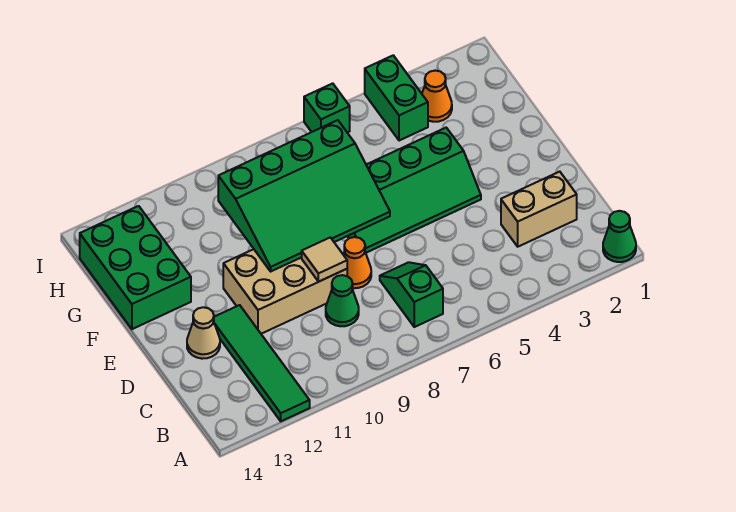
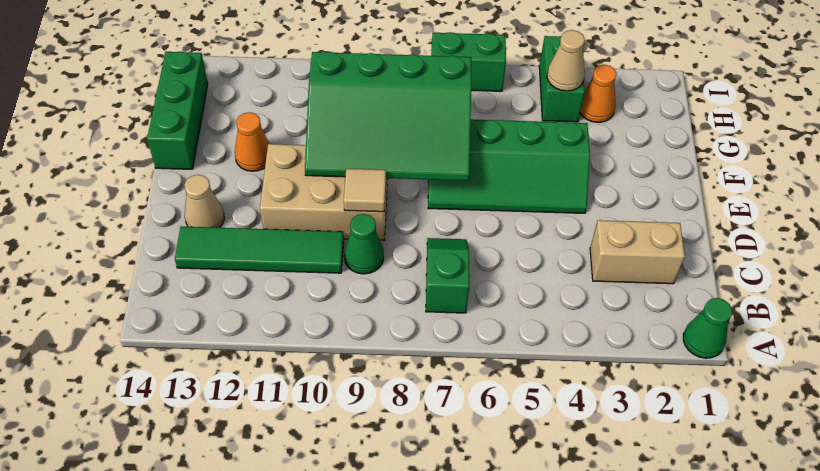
green tile A12:D12 level 1 -> green tile C10:C13 level 1
orange cone D8 level 1 -> orange cone F12 level 1
green brick F13:H14 level 1 -> green brick F14:H14 level 1
none -> tan cone H4 level 2
green brick I6 level 1 -> green brick I6:I7 level 1

